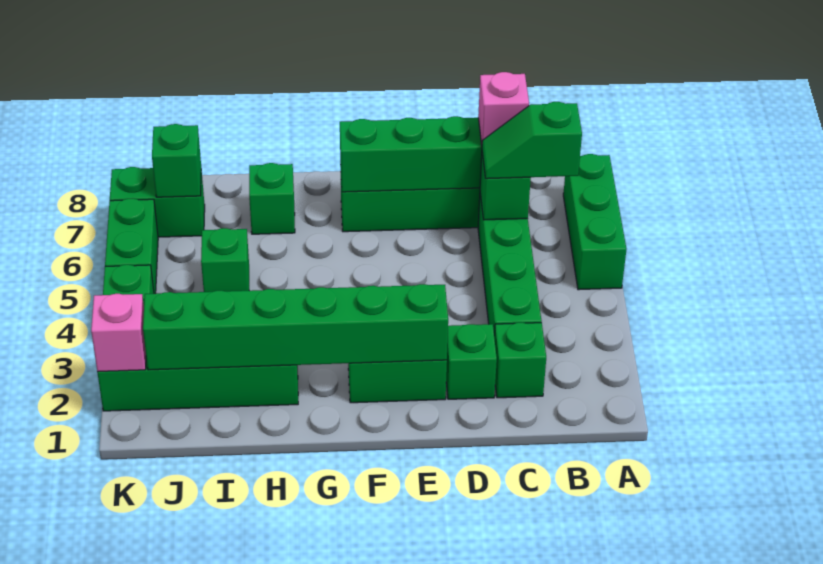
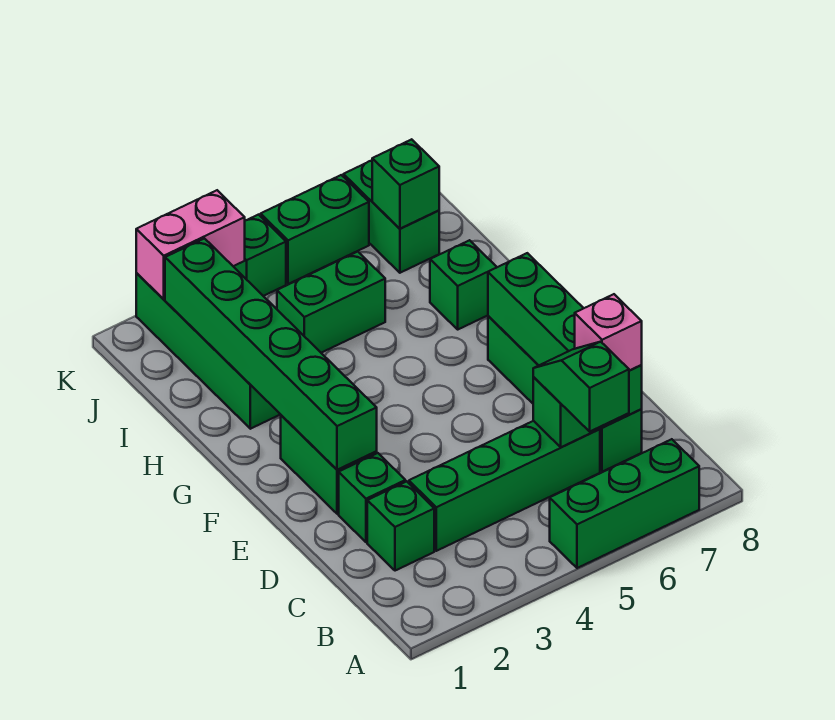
green brick I5 level 1 -> green brick I4:I5 level 1
pink brick K2 level 2 -> pink brick K2:K3 level 2

